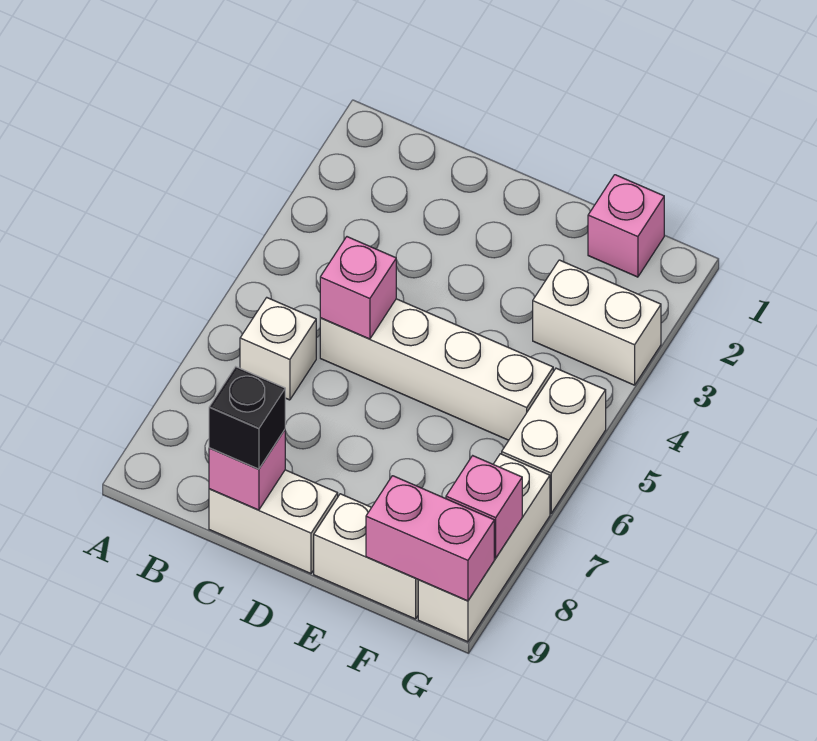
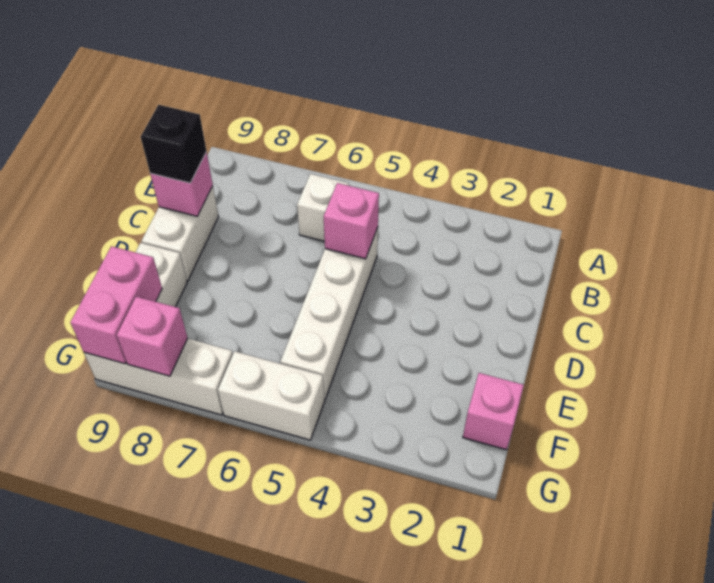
white brick F3:G3 level 1 -> none

